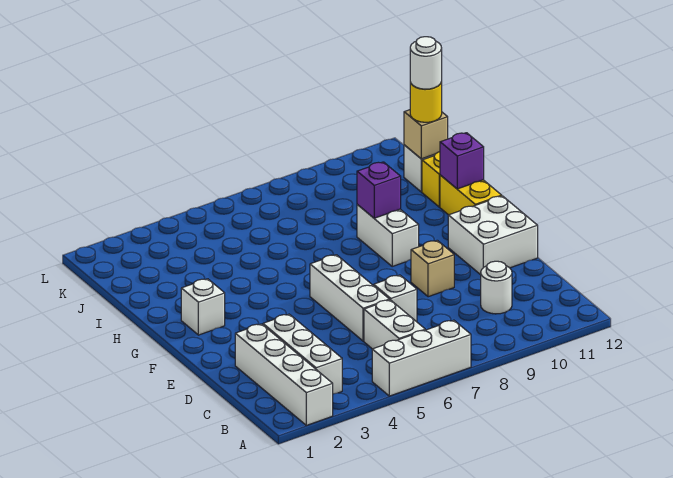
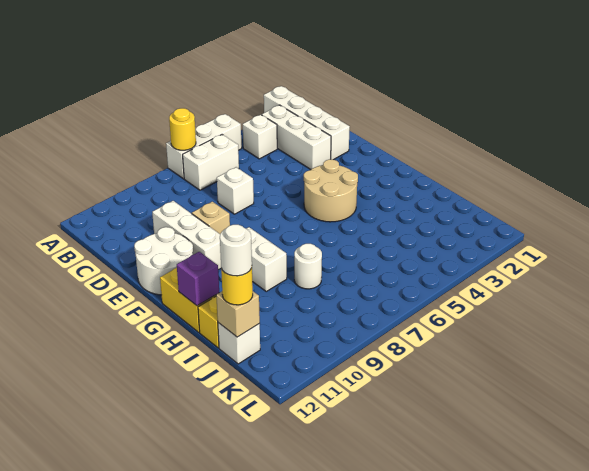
none -> yellow round brick A7 level 2
white brick B6:C6 level 1 -> white brick B6:B7 level 1
white round brick C10 level 1 -> white round brick I8 level 1
white brick D6:F6 level 1 -> white brick D10:F10 level 1
white brick E11:F12 level 1 -> white round brick E11:F12 level 1
none -> tan round brick F4:G5 level 1
white brick G2 level 1 -> white brick B4 level 1
purple brick H9 level 2 -> none

